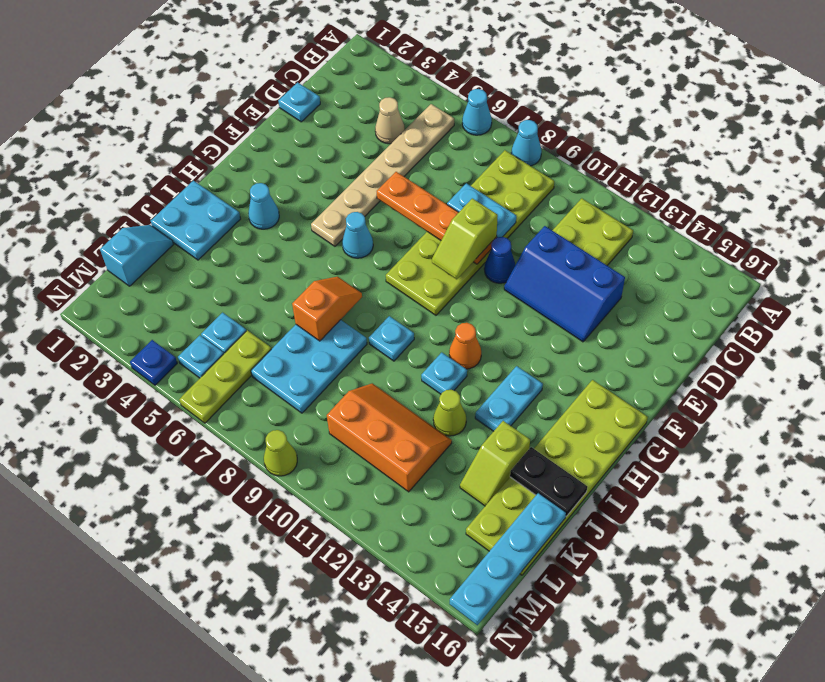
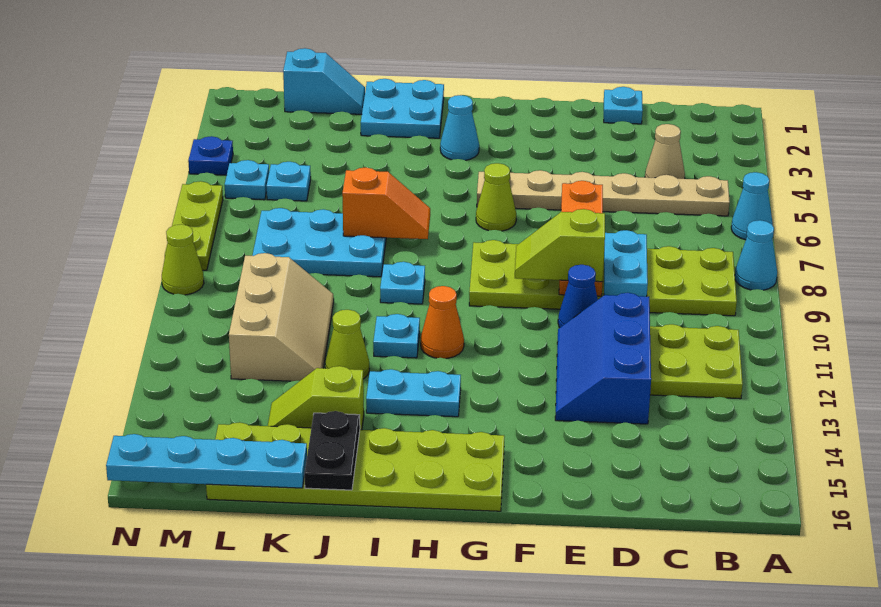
cyan cone G6 level 1 -> lime cone G6 level 1
orange slope K10:L12 level 1 top L -> tan slope K10:L12 level 1 top L
lime plate L6:N6 level 1 -> lime plate N6:N8 level 1

